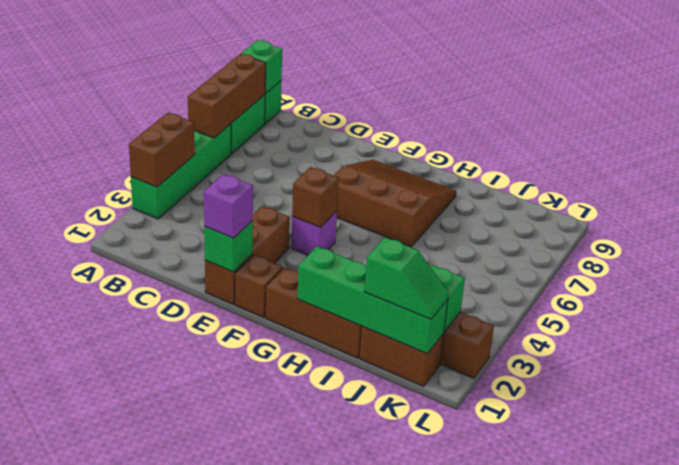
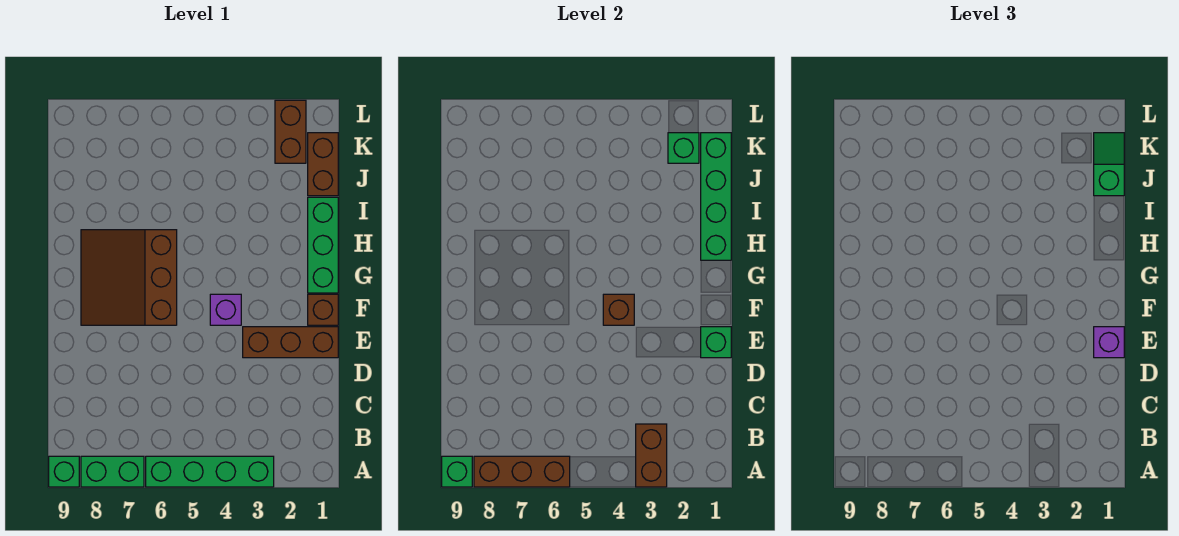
brown brick A3:A4 level 2 -> brown brick A3:B3 level 2
brown brick G1:I1 level 1 -> green brick G1:I1 level 1

